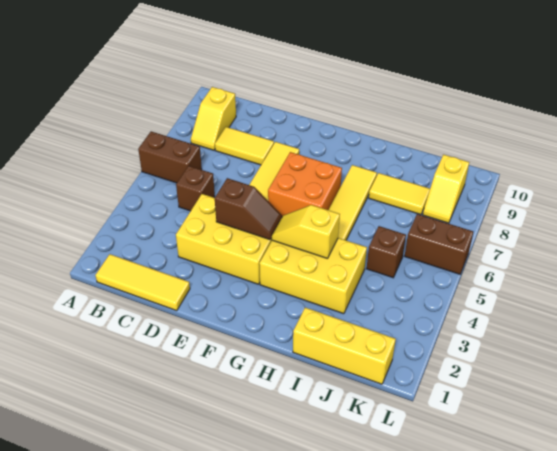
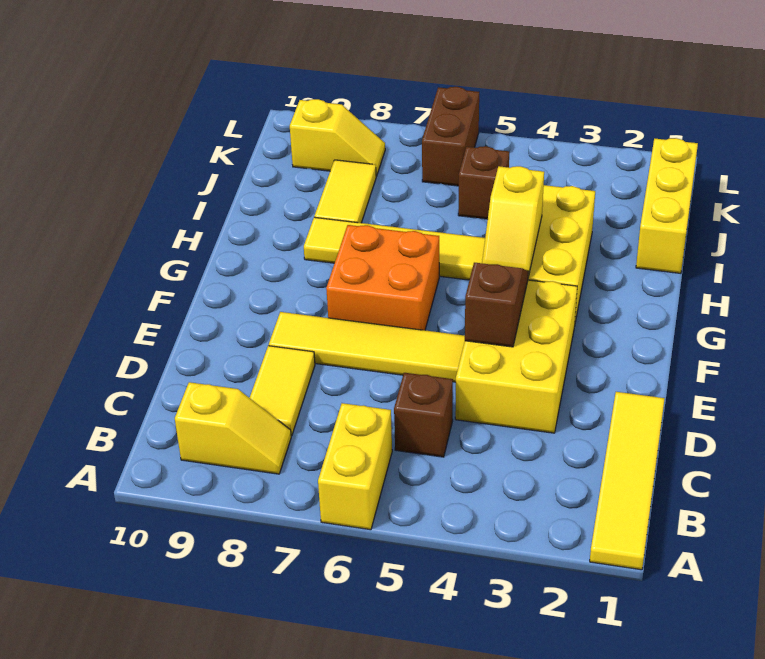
brown brick A6:B6 level 1 -> yellow brick A6:B6 level 1
yellow tile B1:D1 level 1 -> yellow tile A1:D1 level 1

